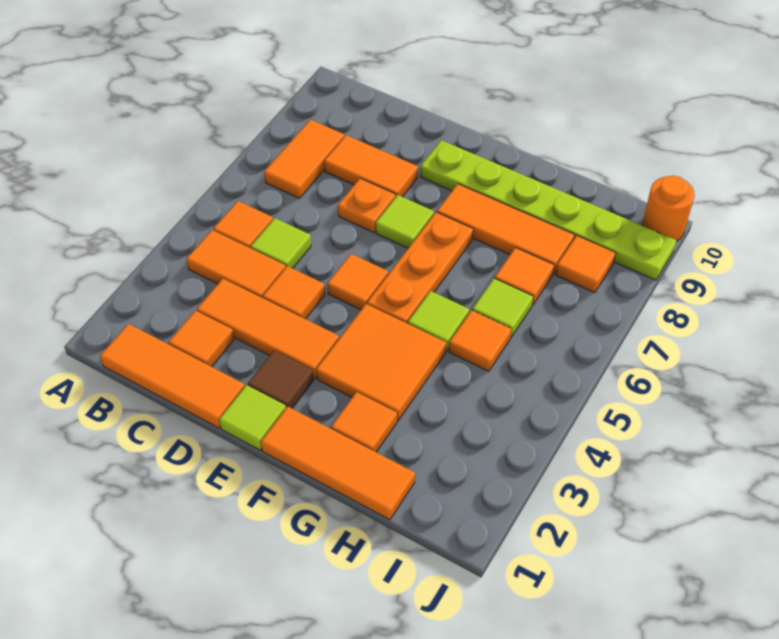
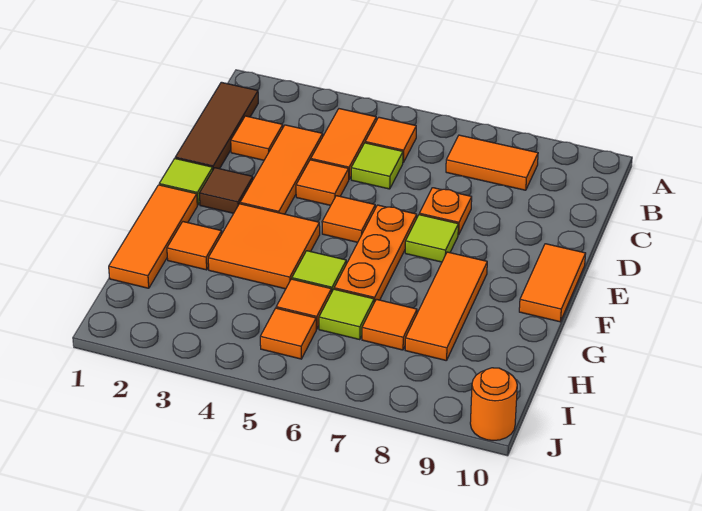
orange tile B1:D1 level 1 -> brown tile B1:D1 level 1
orange tile C8:D8 level 1 -> orange tile E10:F10 level 1
lime plate E9:J9 level 1 -> none
orange plate F5:F7 level 1 -> orange plate E6:G6 level 1
orange tile I8 level 1 -> orange tile I5 level 1

